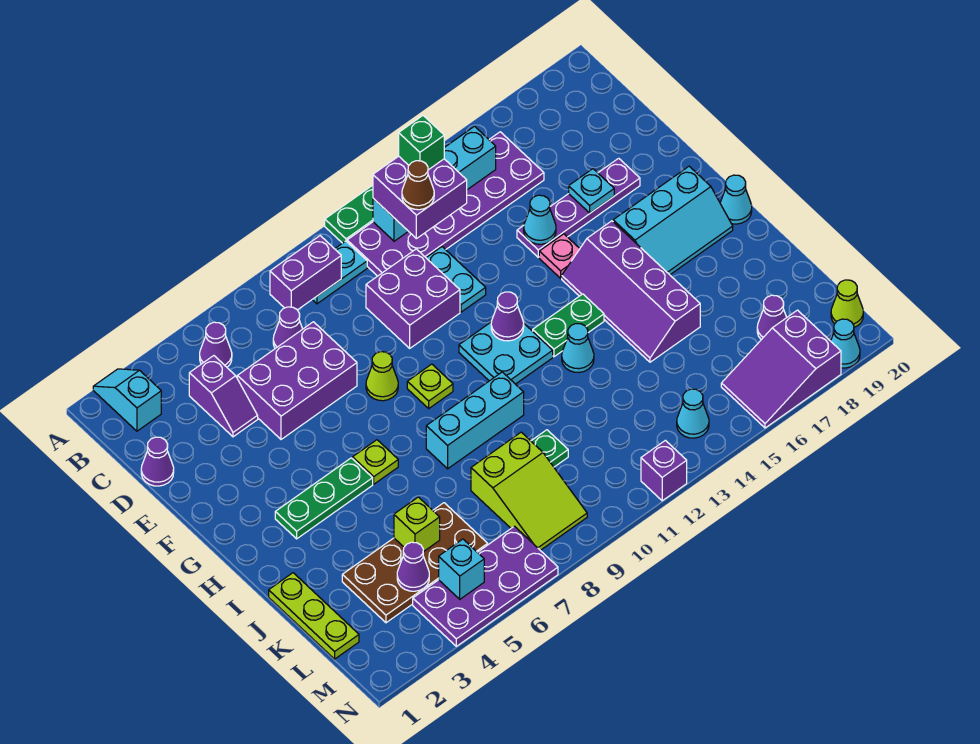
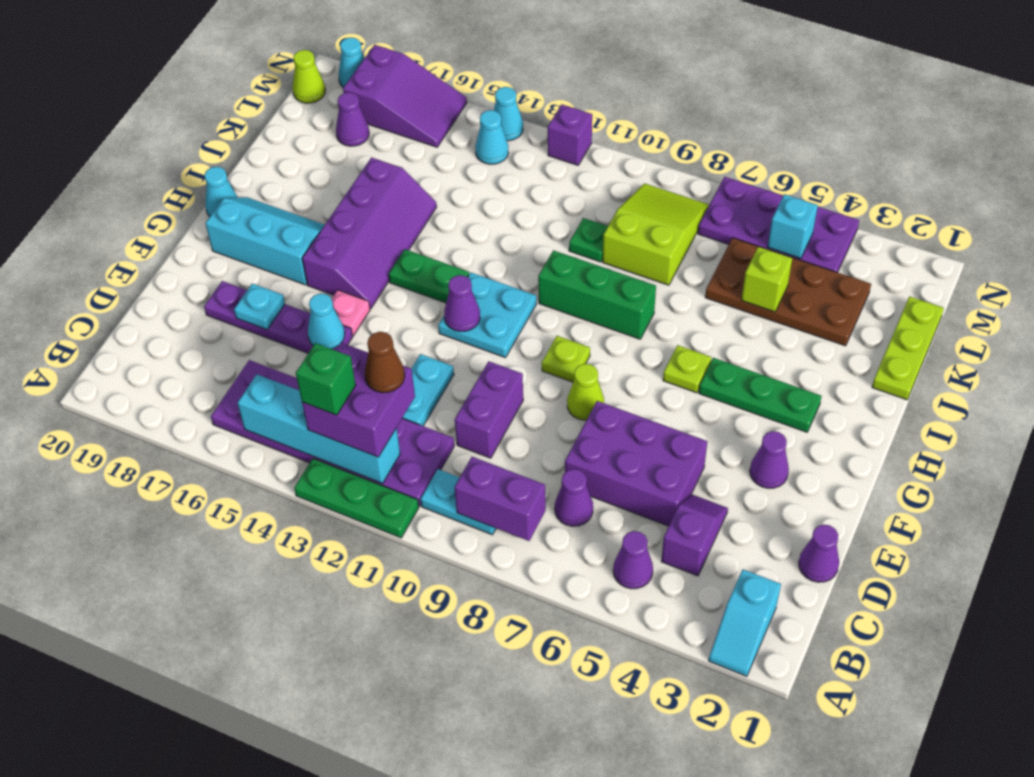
purple brick D10:E11 level 1 -> purple brick D10:E10 level 1
cyan brick I8:I10 level 1 -> green brick I8:I10 level 1
cyan cone I13 level 1 -> cyan cone N14 level 1
purple cone L4 level 2 -> purple cone F3 level 1

